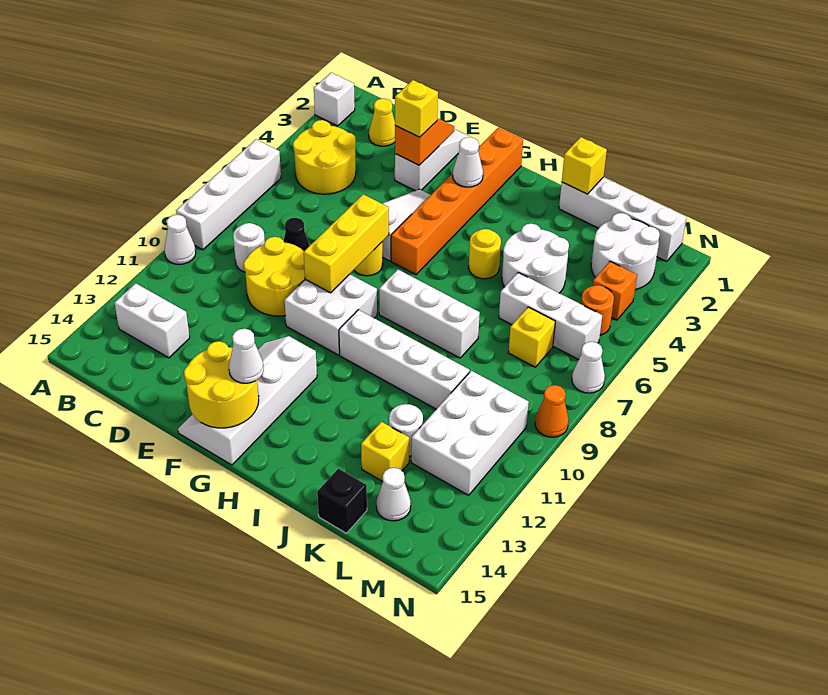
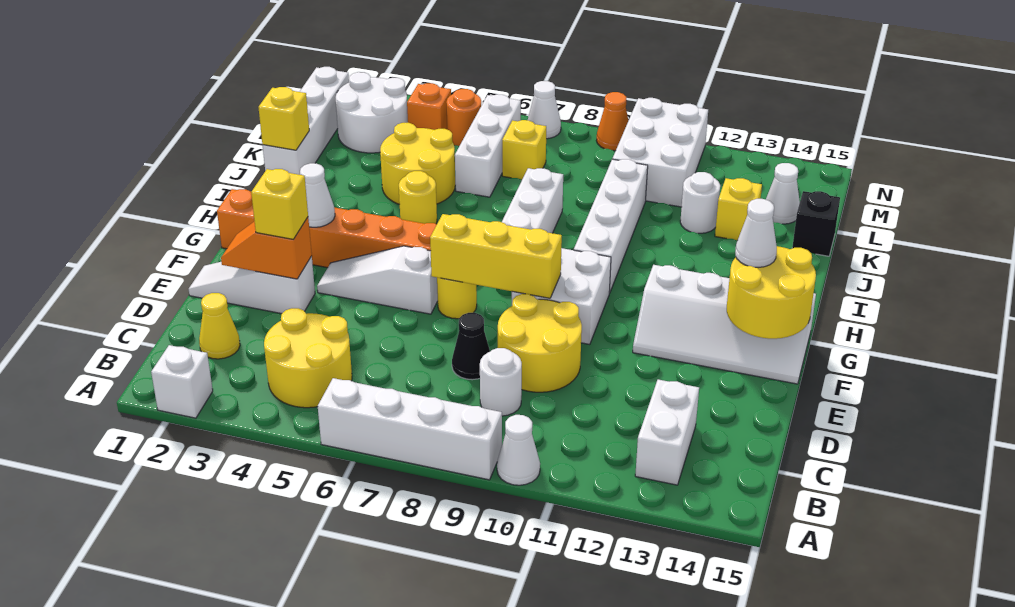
white round brick J4:K5 level 1 -> yellow round brick J4:K5 level 1
white brick L10:M12 level 1 -> white brick L10:N11 level 1

